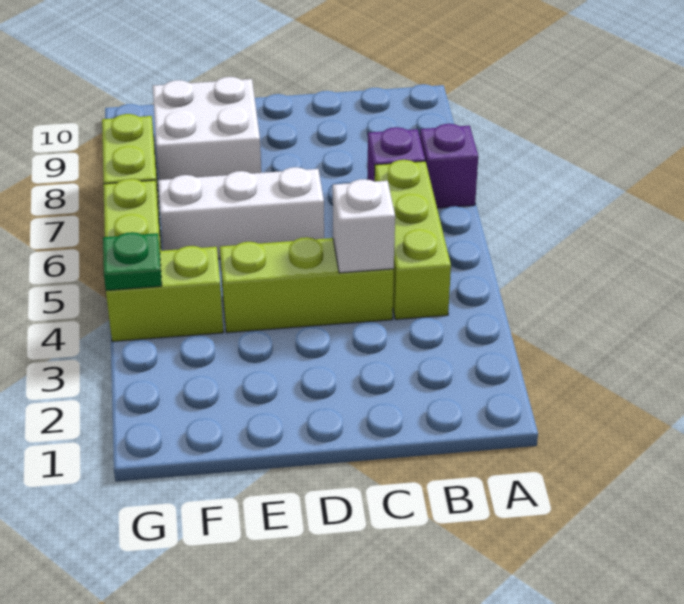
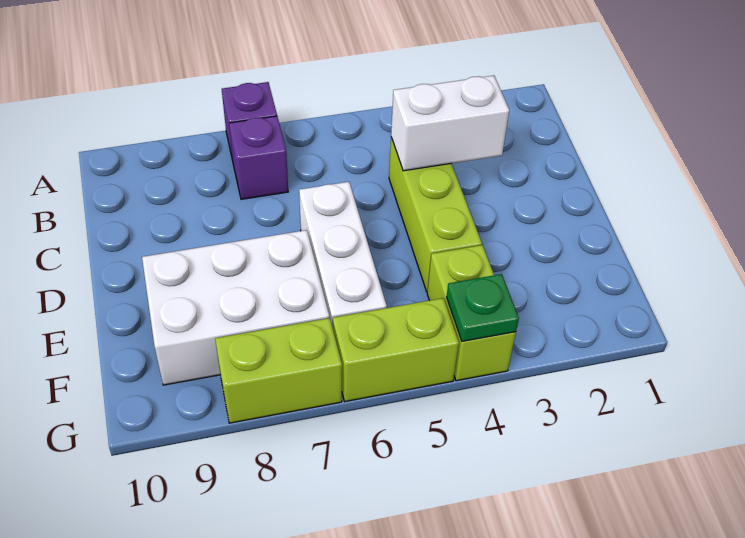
lime brick B4:B6 level 1 -> none
white brick C4 level 2 -> white brick C3:C4 level 2
white brick E8:F9 level 1 -> white brick E7:F9 level 1

